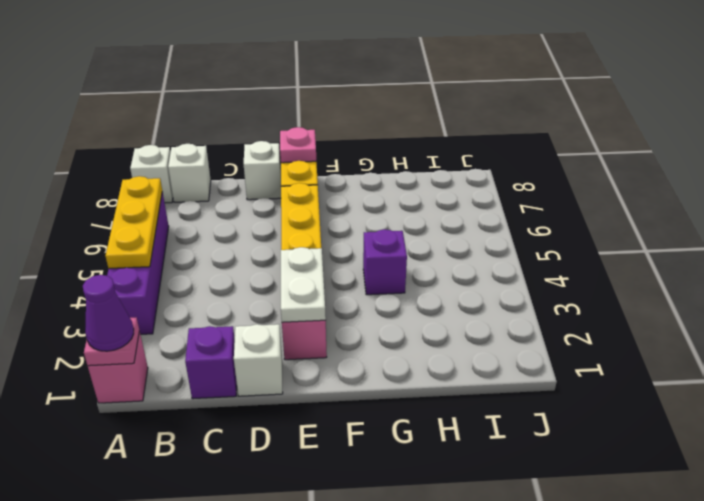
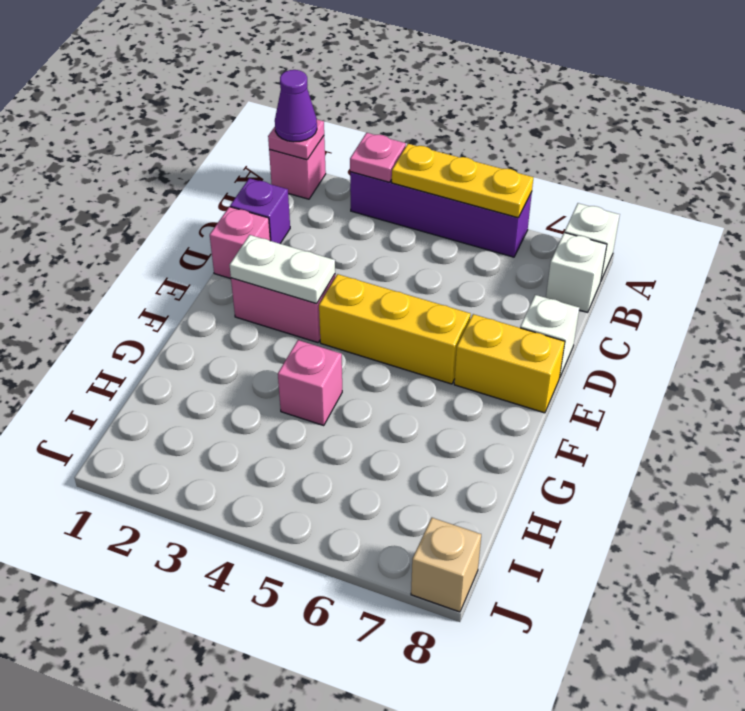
white brick D1 level 1 -> pink brick D1 level 1
pink plate E8 level 2 -> pink plate A3 level 2
purple brick G4 level 1 -> pink brick G4 level 1
none -> tan brick J8 level 1

